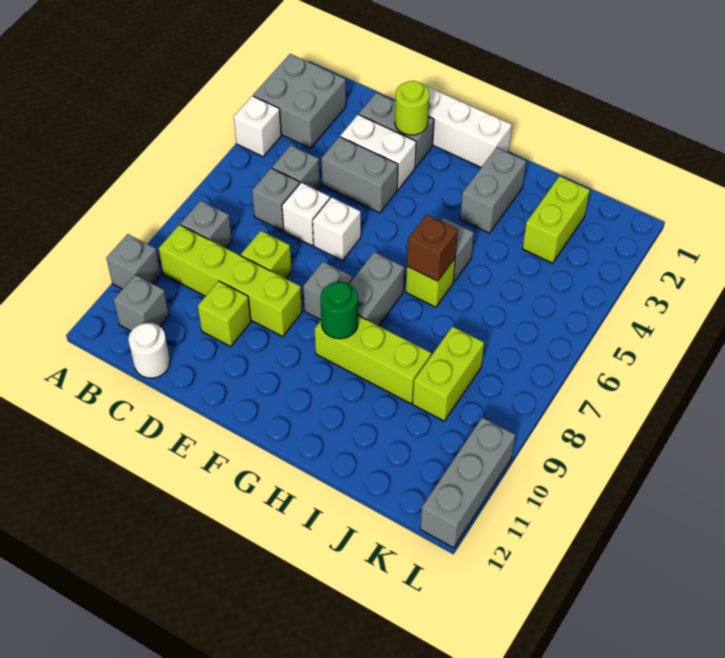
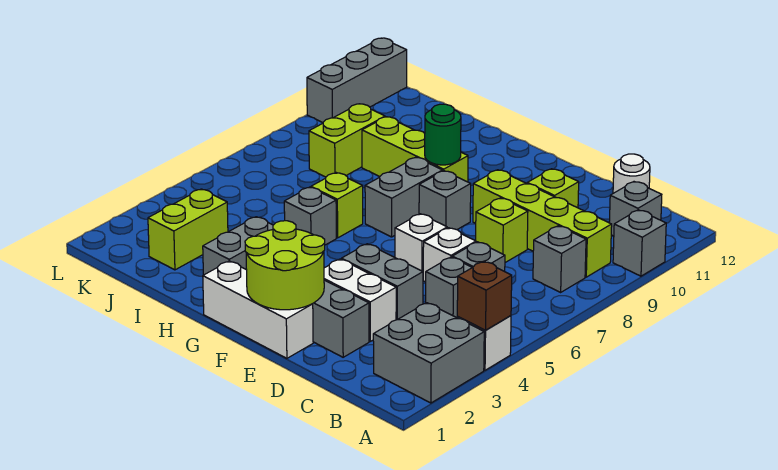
lime round brick E2 level 2 -> lime round brick E1:F2 level 2
brown brick H6 level 2 -> brown brick A4 level 2

